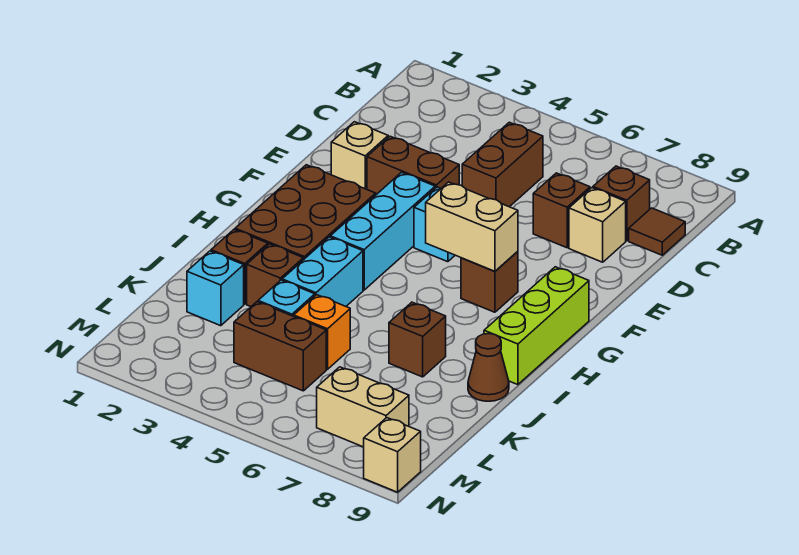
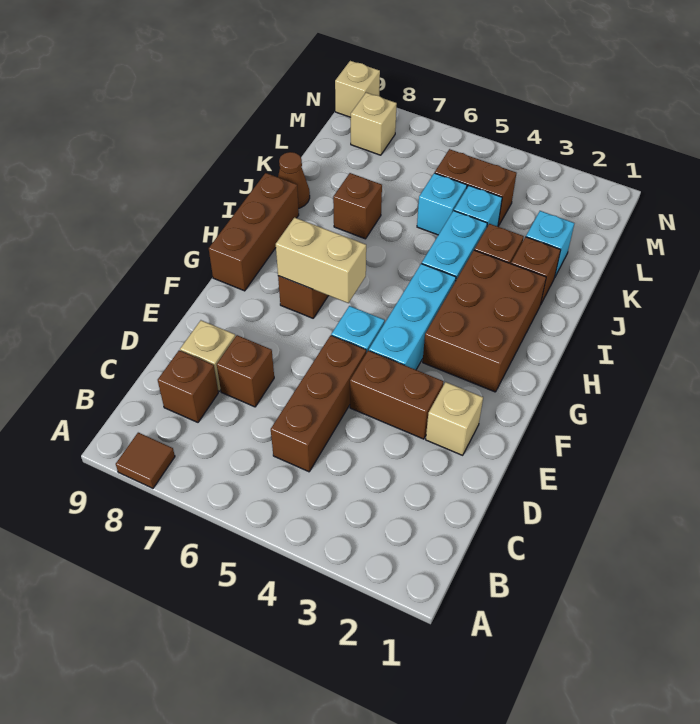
brown brick C5:D5 level 1 -> brown brick C5:E5 level 1
brown tile C9 level 1 -> brown tile A8 level 1
lime brick G9:I9 level 1 -> brown brick G9:I9 level 1
orange brick K5 level 1 -> cyan brick K5 level 1
tan brick M7:M8 level 1 -> tan brick M8 level 1

